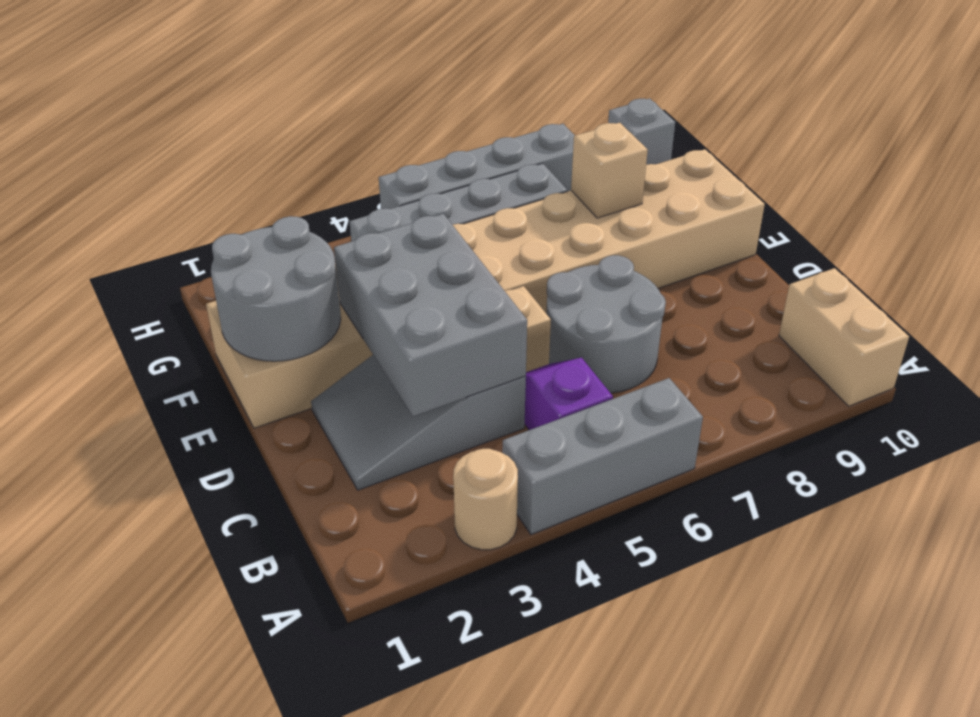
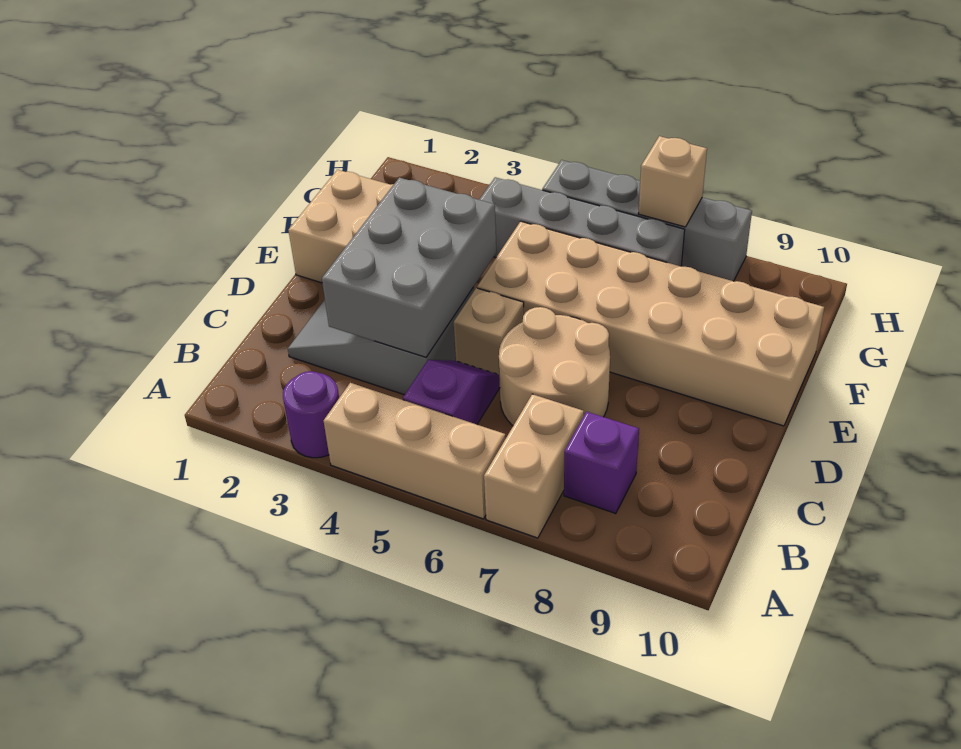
tan round brick A3 level 1 -> purple round brick A3 level 1
grey brick A4:A6 level 1 -> tan brick A4:A6 level 1
tan brick A10:B10 level 1 -> tan brick A7:B7 level 1
none -> purple brick B8 level 1
grey round brick C6:D7 level 1 -> tan round brick C6:D7 level 1
grey round brick E1:F2 level 2 -> none
tan brick F8 level 2 -> tan brick H7 level 2
grey brick H10 level 1 -> none

